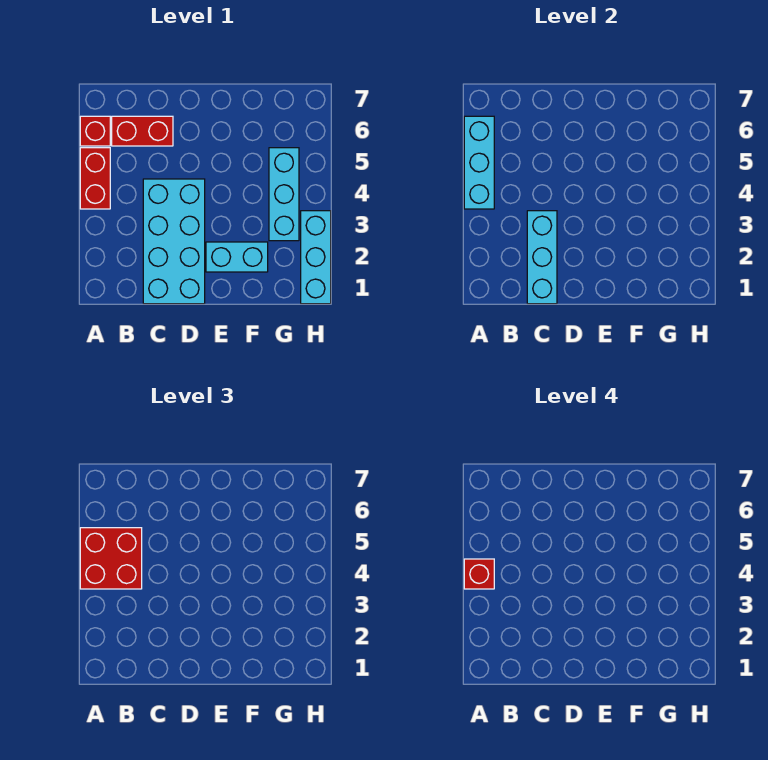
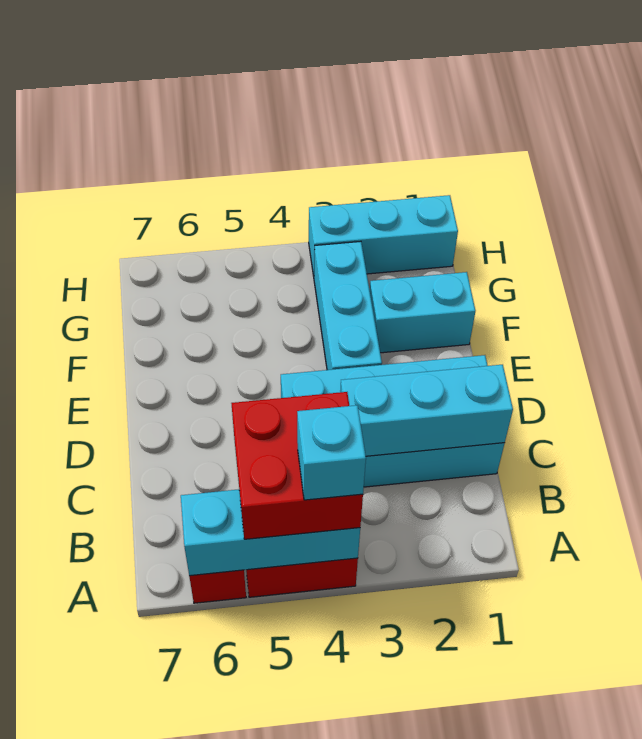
red brick A4 level 4 -> cyan brick A4 level 4
red brick B6:C6 level 1 -> none
cyan brick E2:F2 level 1 -> cyan brick F1:F2 level 1
cyan brick G3:G5 level 1 -> cyan brick E3:G3 level 1

